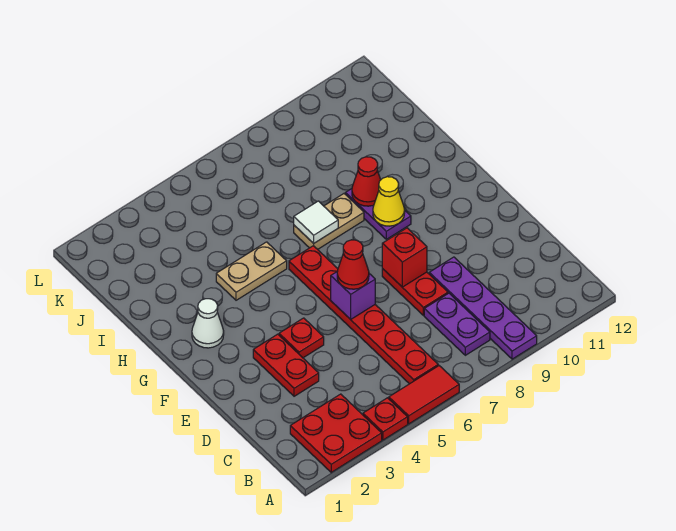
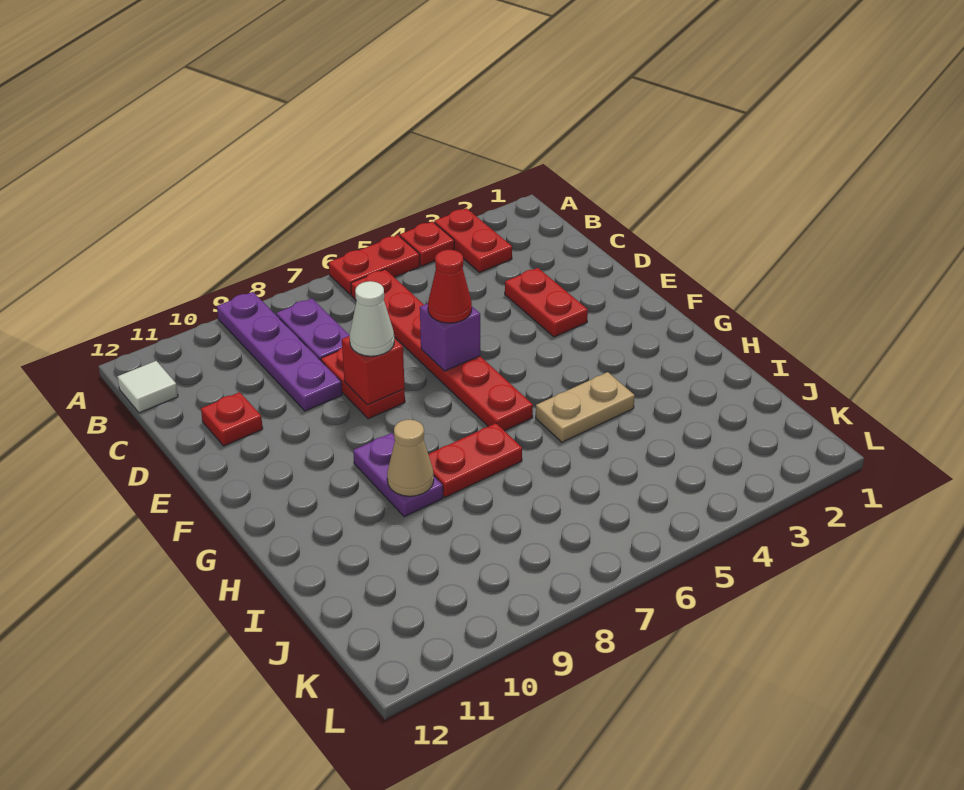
red plate A2:B3 level 1 -> red plate A3:B3 level 1
red tile A5:A6 level 1 -> red plate A5:A6 level 1
red plate E4 level 1 -> red plate D11 level 1
white cone G2 level 1 -> white cone E8 level 3
yellow cone G9 level 2 -> none
tan plate H7:H8 level 1 -> red plate H7:H8 level 1
white tile H7 level 2 -> white tile B12 level 1
red cone H9 level 2 -> tan cone H9 level 2

